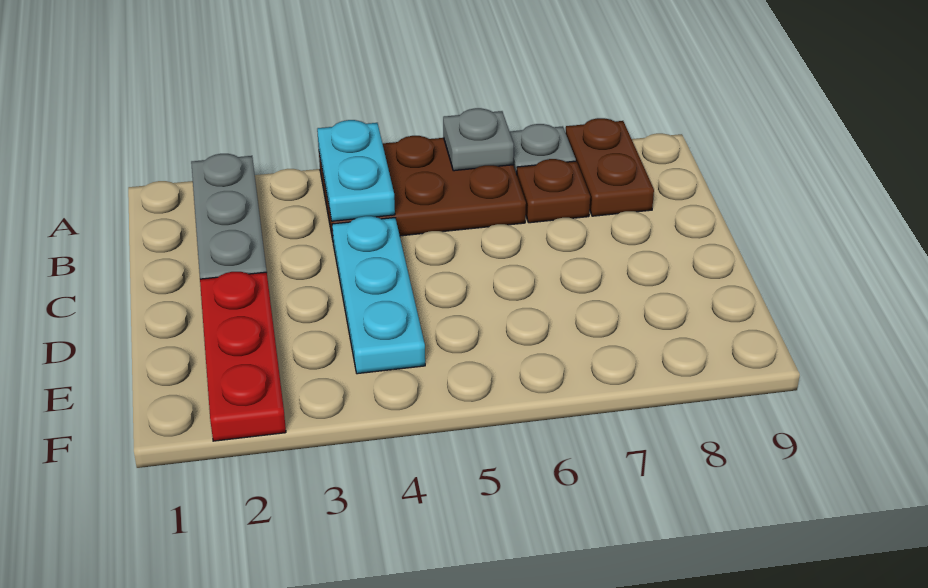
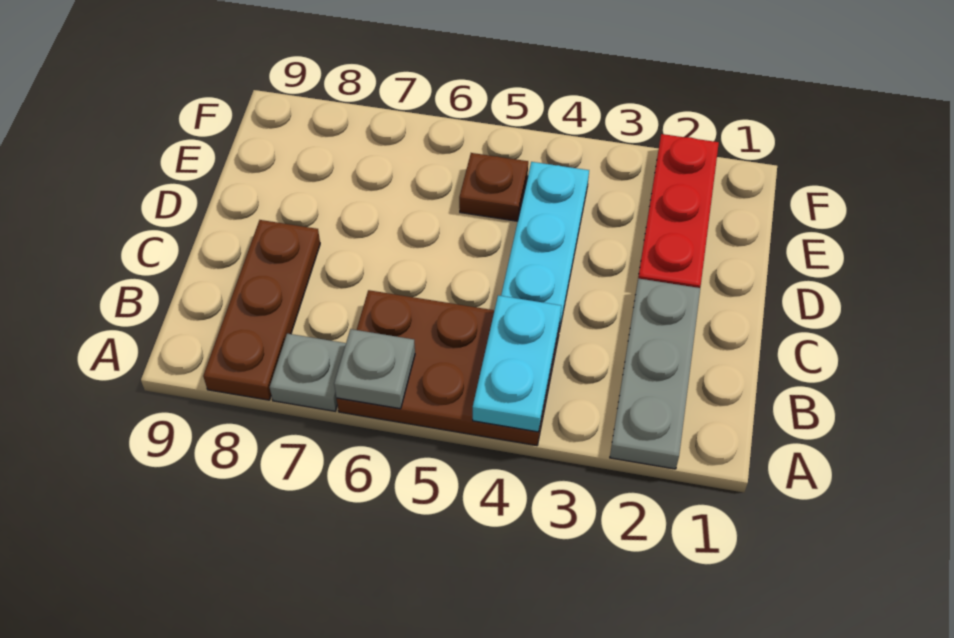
brown plate A8:B8 level 1 -> brown plate A8:C8 level 1
brown plate B7 level 1 -> brown plate E5 level 1

